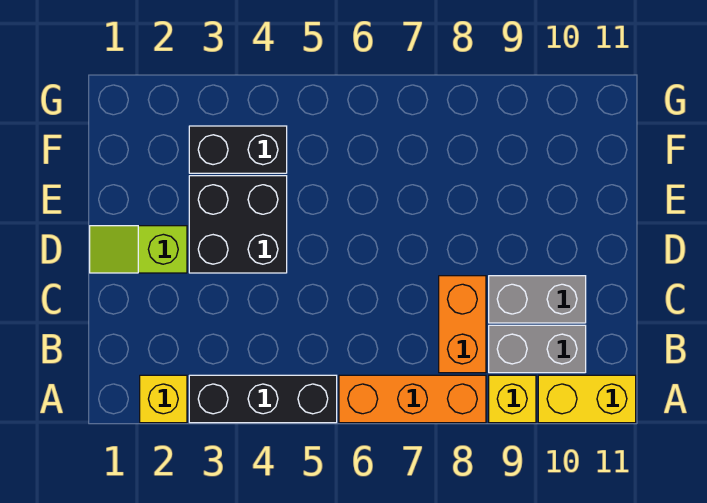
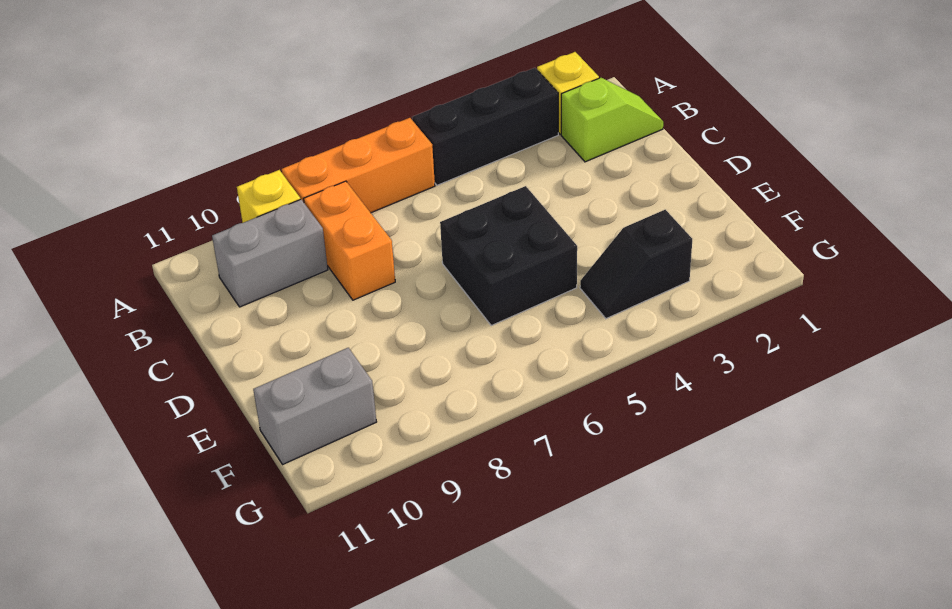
yellow brick A10:A11 level 1 -> none
grey brick C9:C10 level 1 -> grey brick F10:F11 level 1
lime slope D1:D2 level 1 top 2 -> lime slope B1:B2 level 1 top 2
black brick D3:E4 level 1 -> black brick D5:E6 level 1
black brick F3:F4 level 1 -> black slope F3:F4 level 1 top 3

